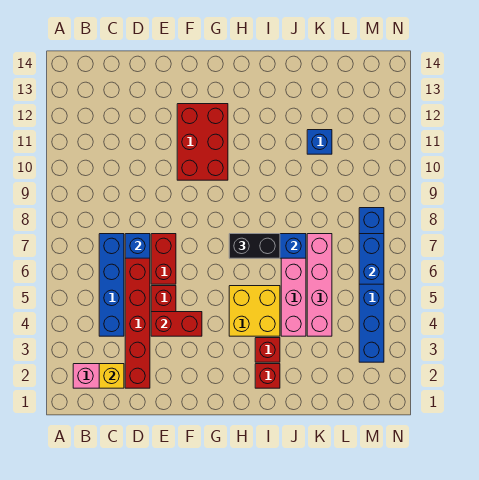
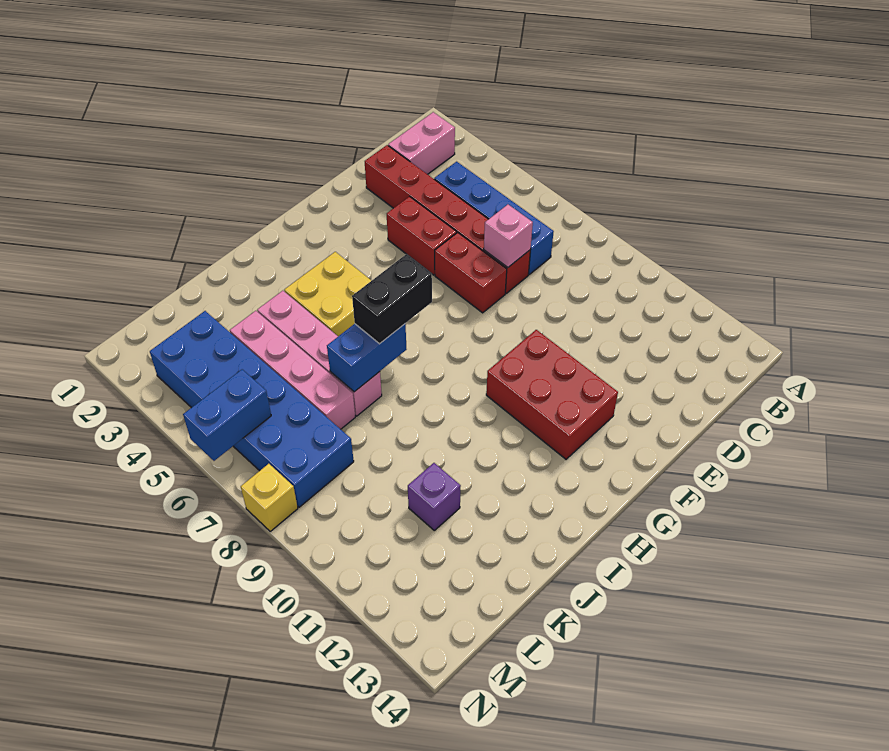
yellow brick C2 level 2 -> yellow brick N8 level 1
blue brick D7 level 2 -> pink brick D7 level 2
red brick E4:F4 level 2 -> none
red brick I2 level 1 -> none
red brick I3 level 1 -> none
blue brick K11 level 1 -> purple brick K11 level 1
blue brick M3:M8 level 1 -> blue brick L3:M8 level 1
blue brick M6:M7 level 2 -> blue brick M6:N6 level 2

